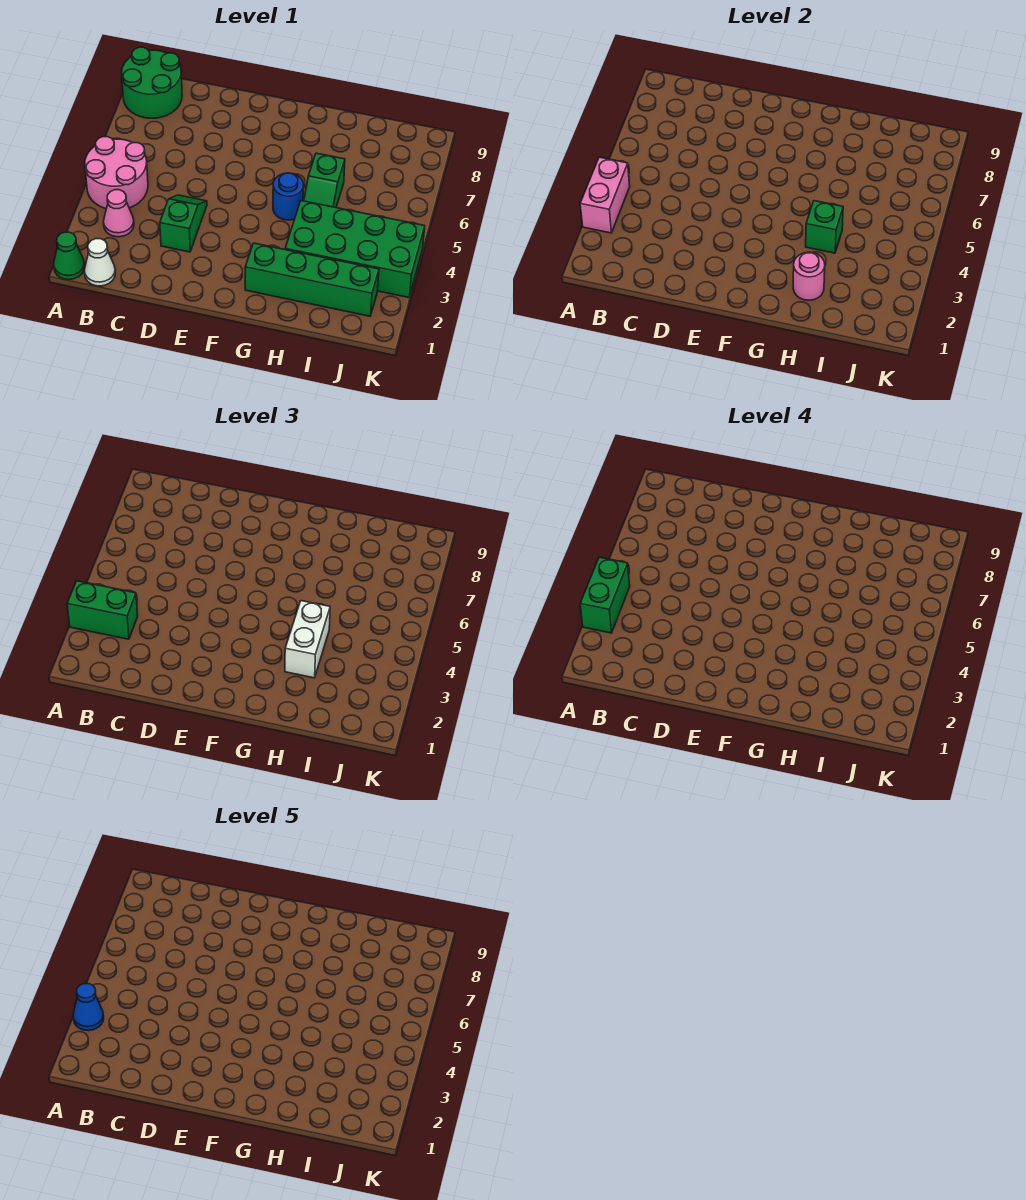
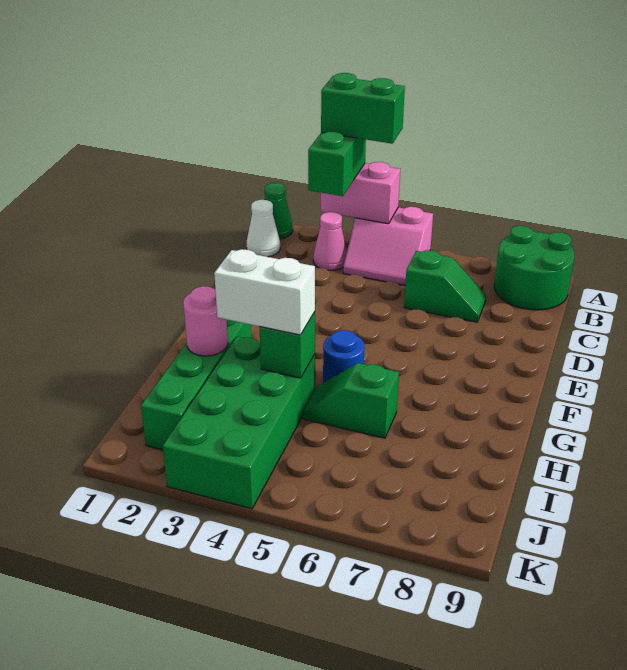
blue cone A3 level 5 -> none
pink round brick A4:B5 level 1 -> pink slope A4:B5 level 1 top A
green slope D3:D4 level 1 top 3 -> green slope C6:C7 level 1 top 6

